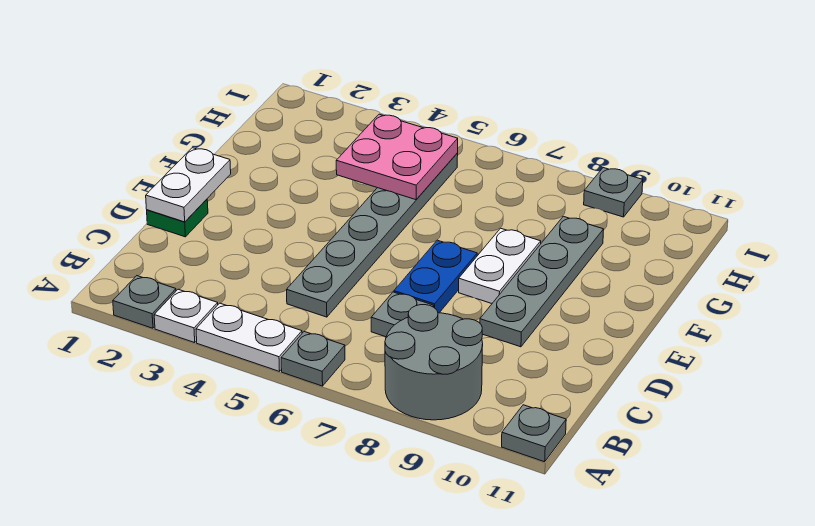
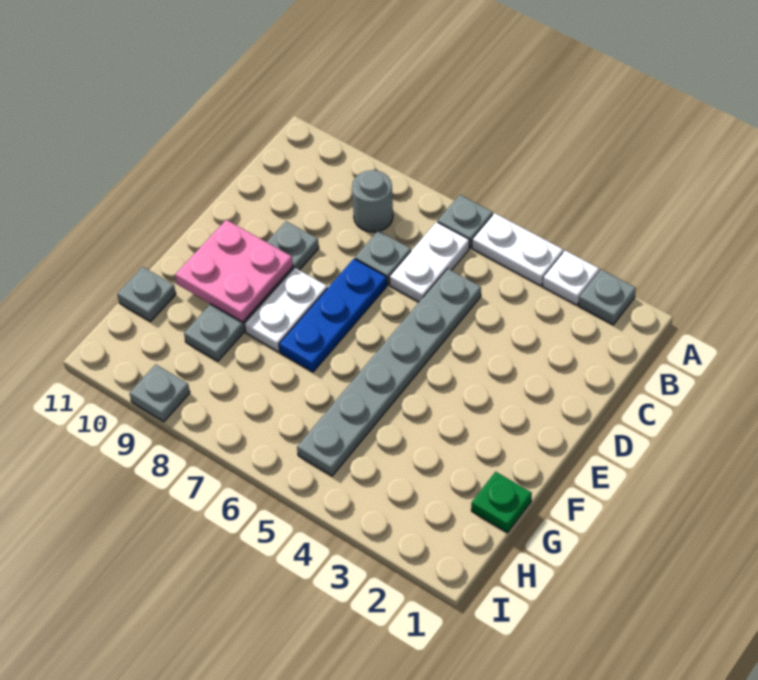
grey round brick A8:B9 level 1 -> grey round brick B8 level 1
grey plate A11 level 1 -> grey plate G11 level 1
green plate D1 level 1 -> green plate G1 level 1
white plate D1:E1 level 2 -> white plate B6:C6 level 1
blue plate D7:E7 level 1 -> blue plate D7:F7 level 1
pink plate G4:H5 level 2 -> pink plate E9:F10 level 2

